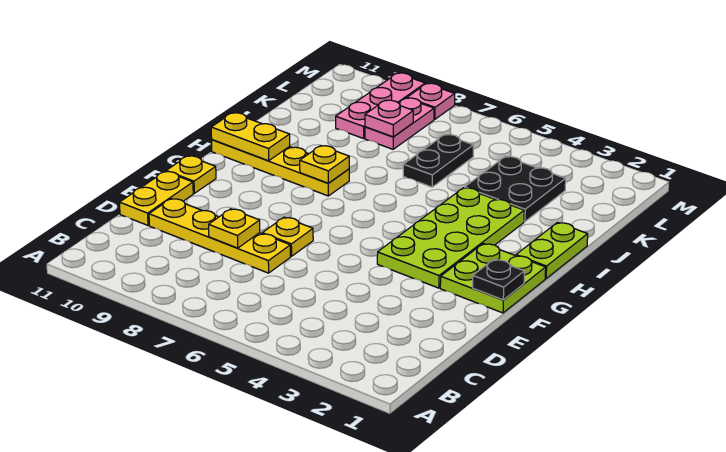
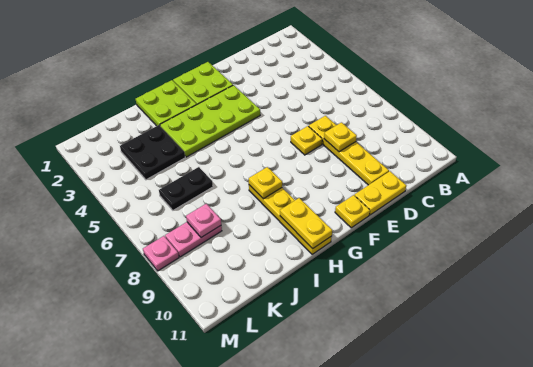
black plate F1 level 2 -> none
lime plate H1:I1 level 1 -> lime plate H1:I2 level 1
pink plate K9:M9 level 1 -> none

